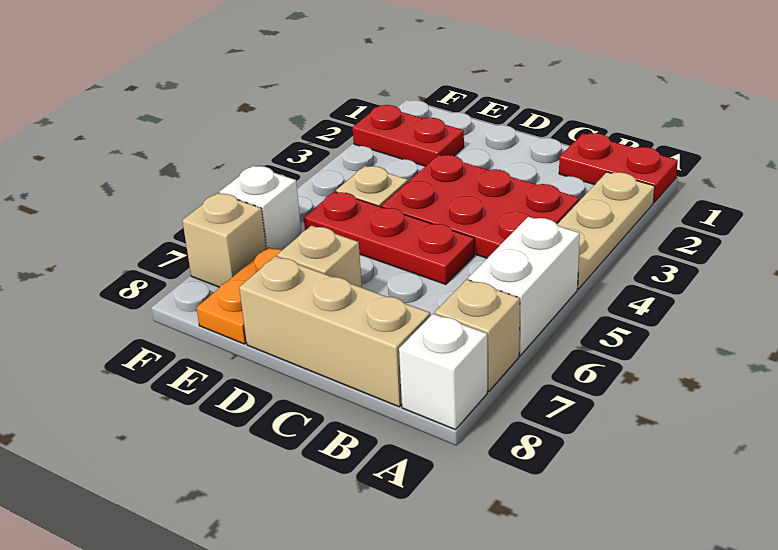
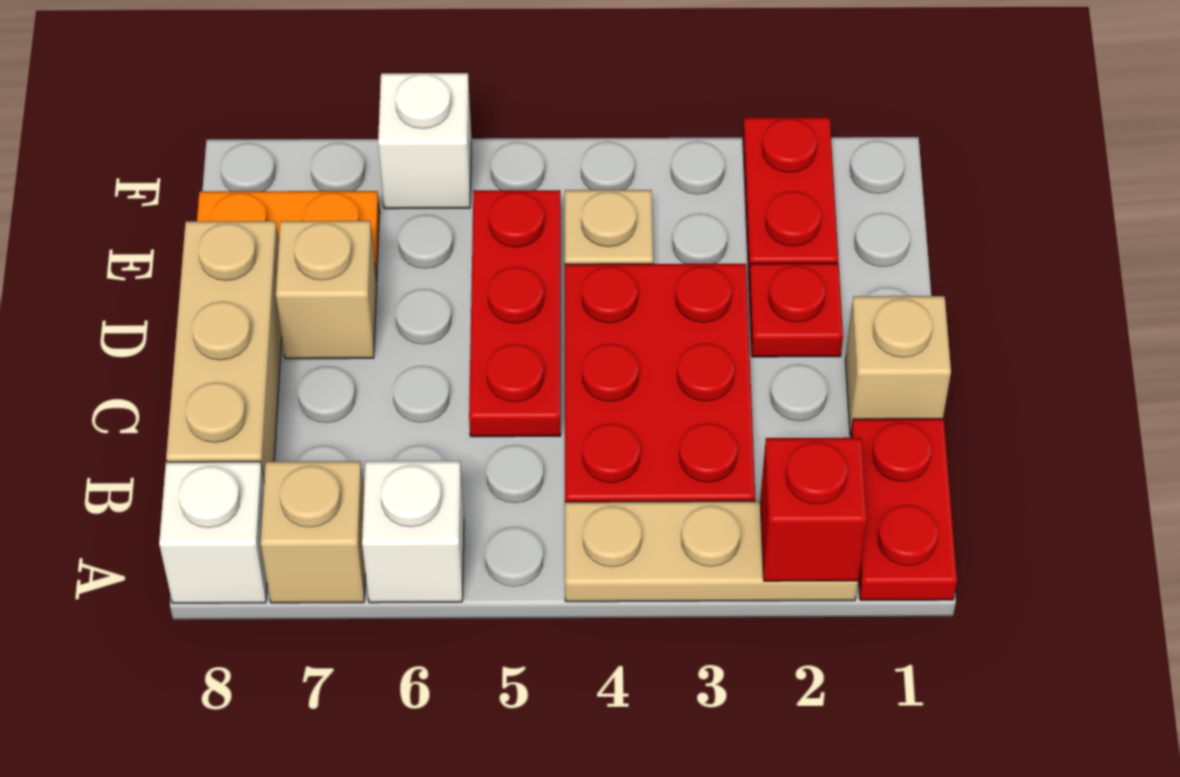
none -> red brick A2 level 2
white brick A5:A6 level 1 -> white brick A6 level 1
none -> red plate D2 level 1
tan brick F7 level 1 -> tan brick C1 level 1

